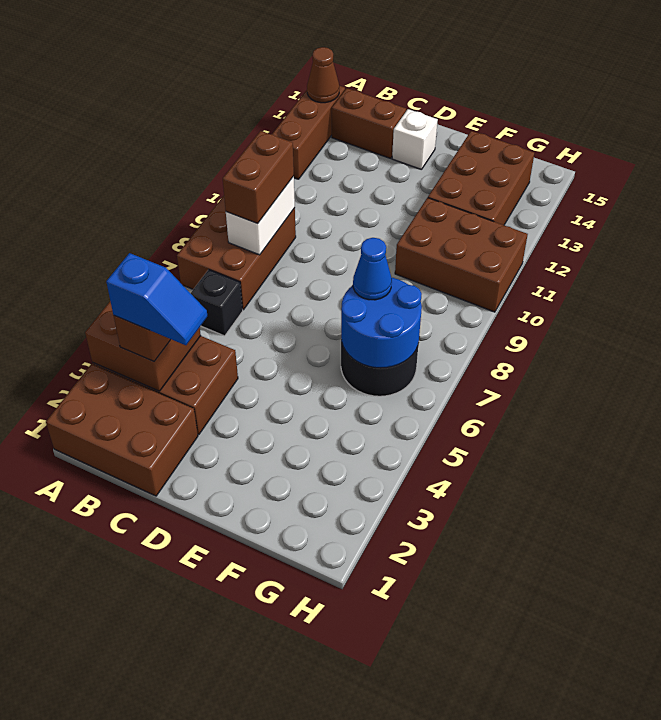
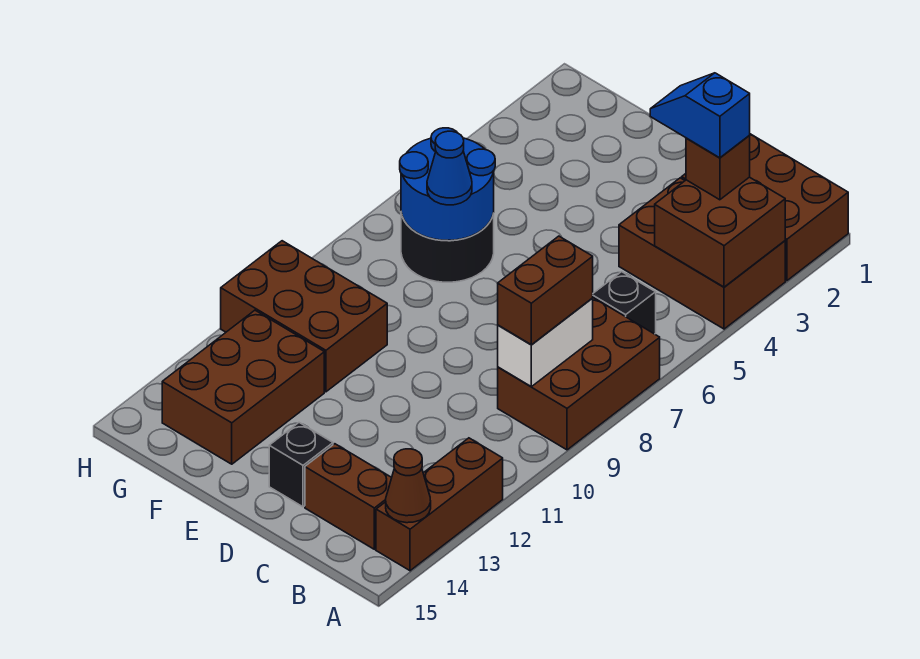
white brick D14 level 1 -> black brick D14 level 1

